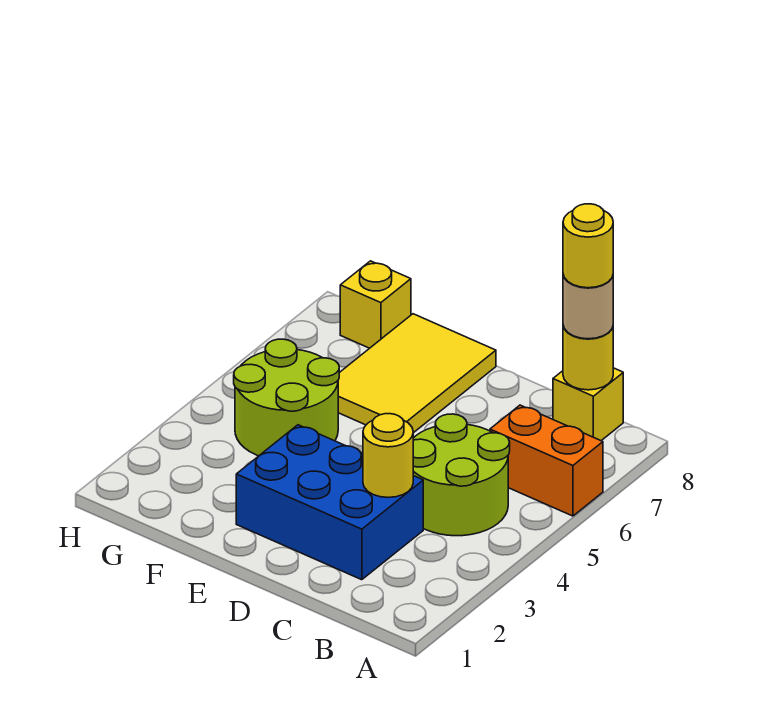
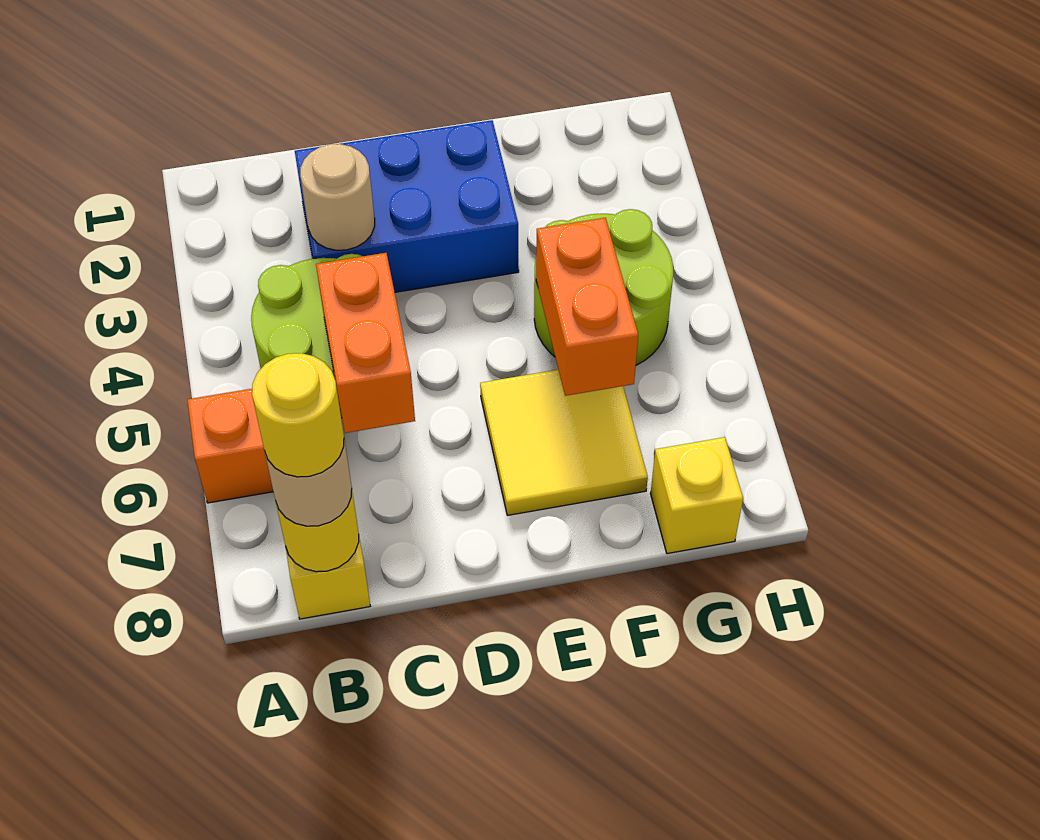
yellow round brick C3 level 2 -> tan round brick C3 level 2
none -> orange brick C5:C6 level 2
yellow tile E6:F8 level 1 -> yellow tile E6:F7 level 1
none -> orange brick F5:F6 level 2

